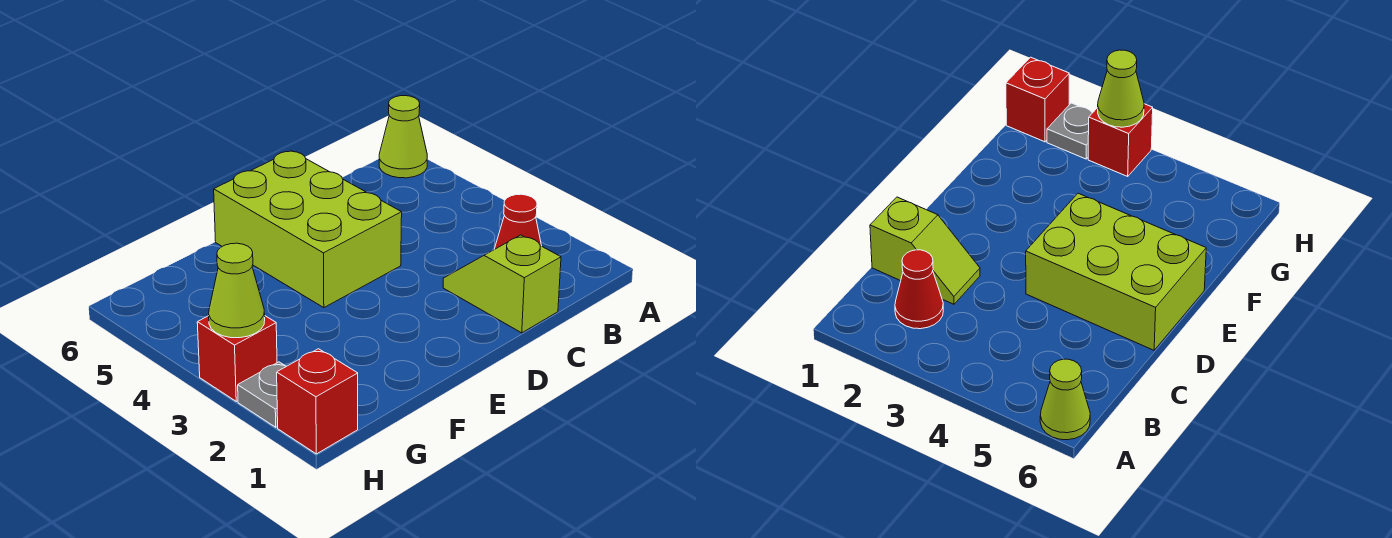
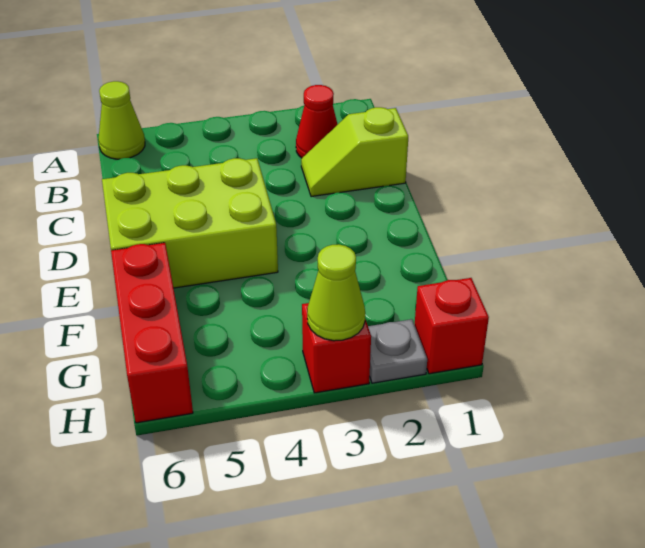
none -> red brick F6:H6 level 1

